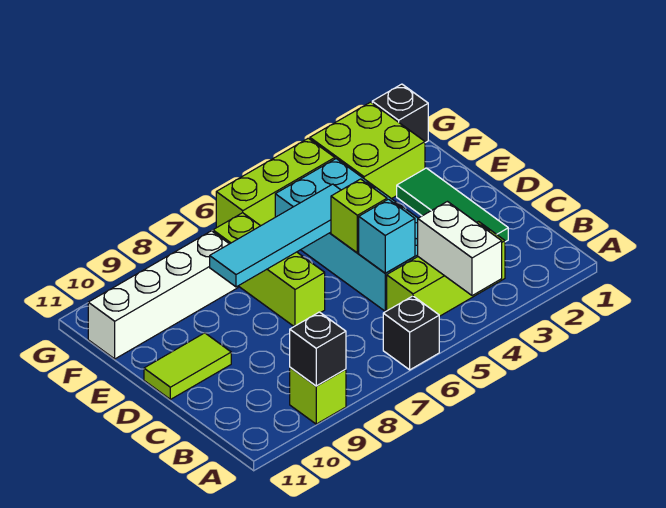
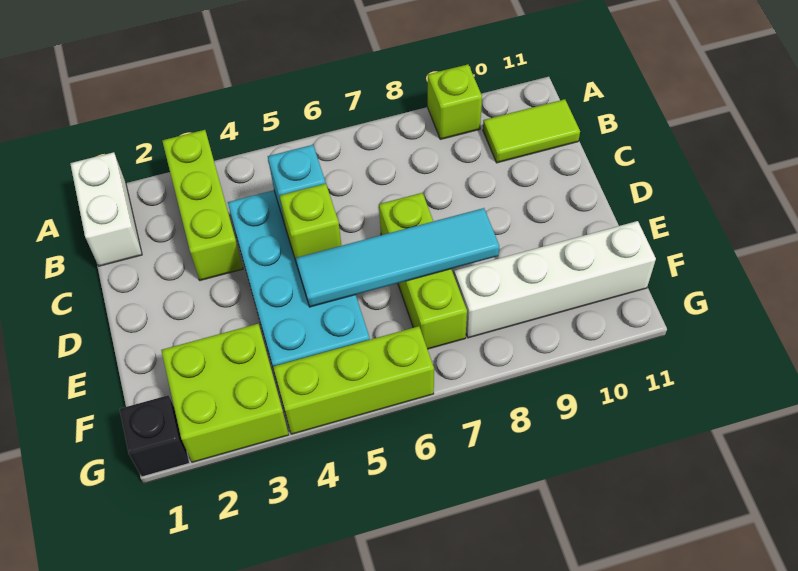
white brick A4:B4 level 2 -> white brick A1:B1 level 1
black brick A6 level 1 -> none
black brick A9 level 2 -> none
lime brick B3:B5 level 1 -> lime brick A3:C3 level 1
green tile C2:E2 level 1 -> none
lime tile D10:D11 level 1 -> lime tile B10:B11 level 1

